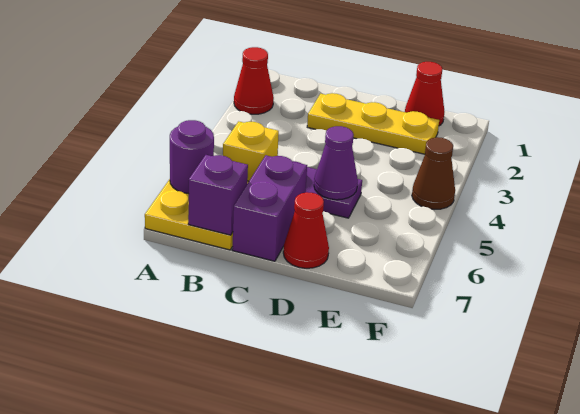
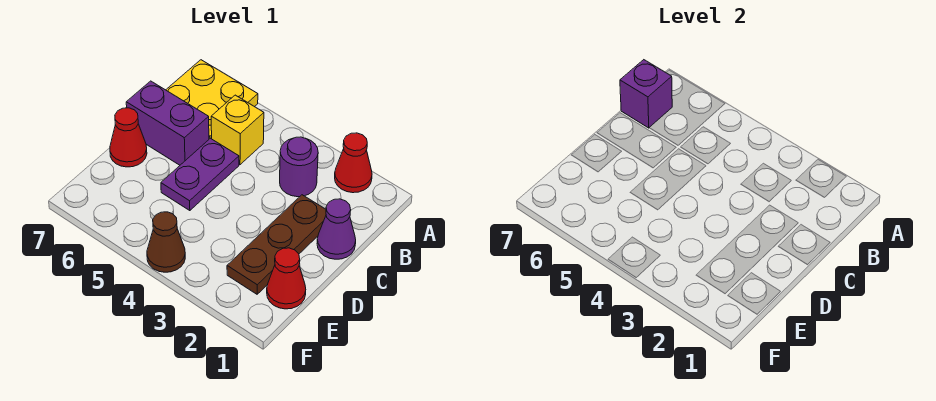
purple round brick A6 level 2 -> purple round brick B3 level 1
yellow plate C2:E2 level 1 -> brown plate C2:E2 level 1
purple cone D5 level 2 -> purple cone C1 level 1

